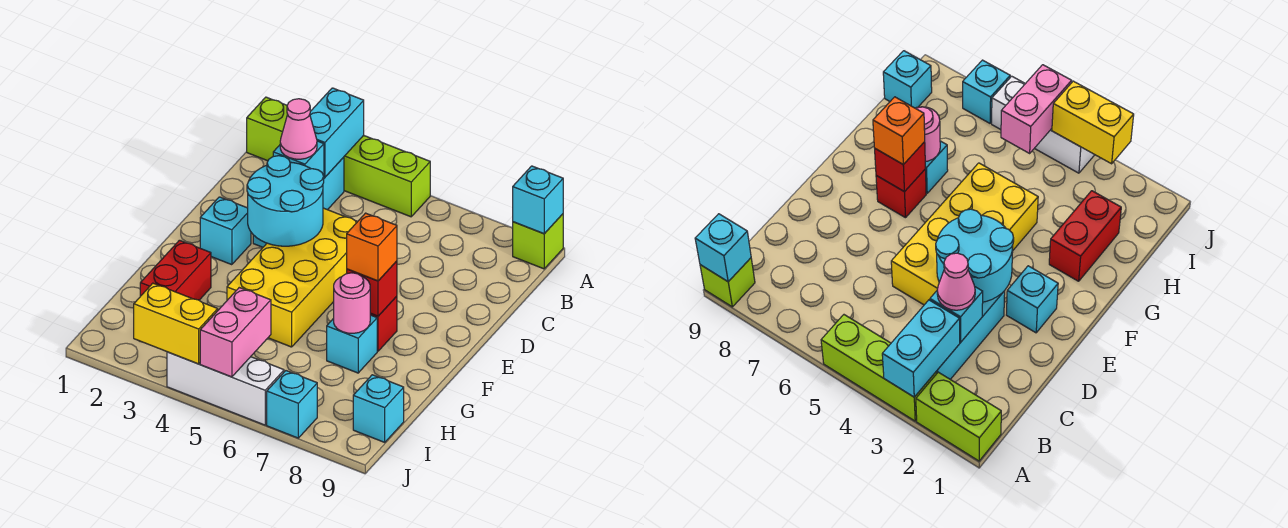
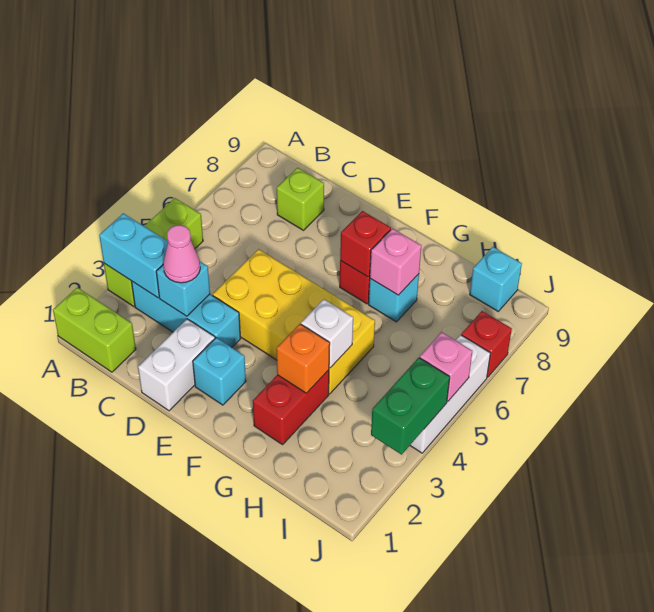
lime brick A1:A2 level 1 -> lime brick A1:B1 level 1
lime brick A9 level 1 -> lime brick C8 level 1
cyan brick A9 level 2 -> none
none -> white brick D1:D2 level 1
cyan round brick D3:E4 level 2 -> none
orange brick F7 level 3 -> orange brick G3 level 2
red brick G2:H2 level 1 -> red brick G2:G3 level 1
none -> white brick G4 level 2
pink round brick G7 level 2 -> pink brick G7 level 2
pink brick I5:J5 level 2 -> pink brick J5 level 2
yellow brick J3:J4 level 2 -> green brick J3:J4 level 2
cyan brick J7 level 1 -> red brick J7 level 1

